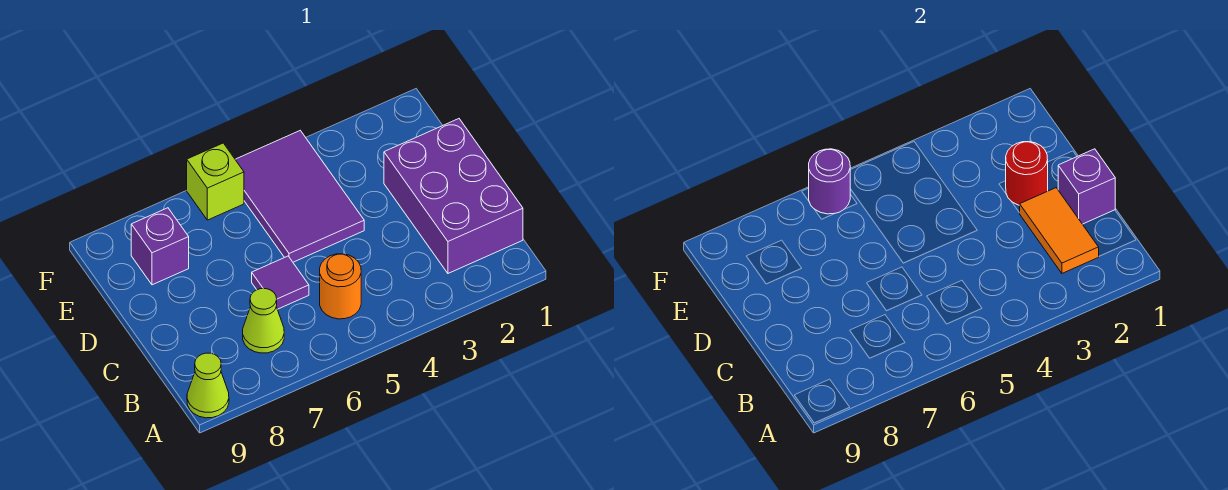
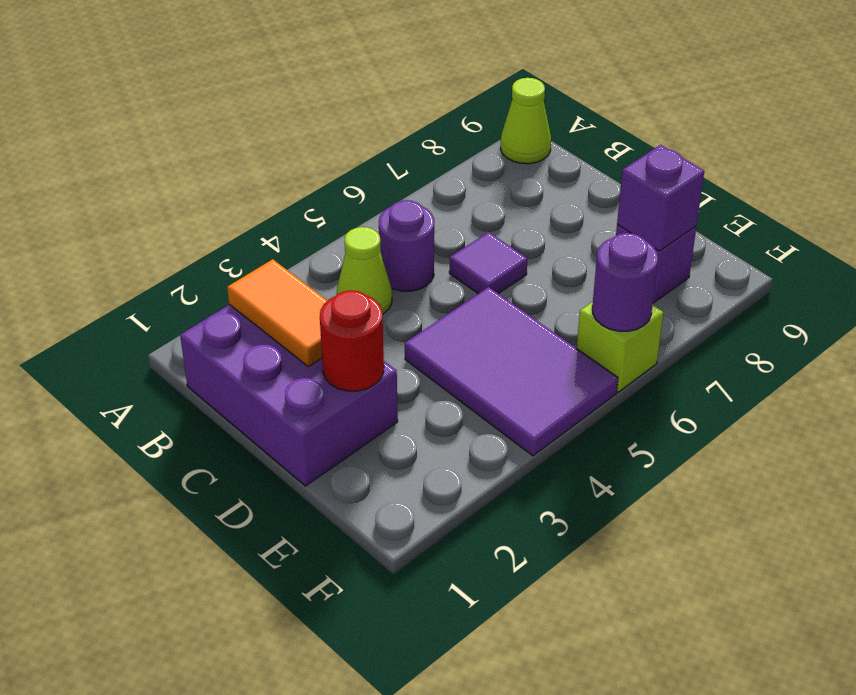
orange round brick B5 level 1 -> purple round brick B5 level 1
lime cone B7 level 1 -> lime cone B4 level 1
purple brick C1 level 2 -> purple brick E8 level 2

